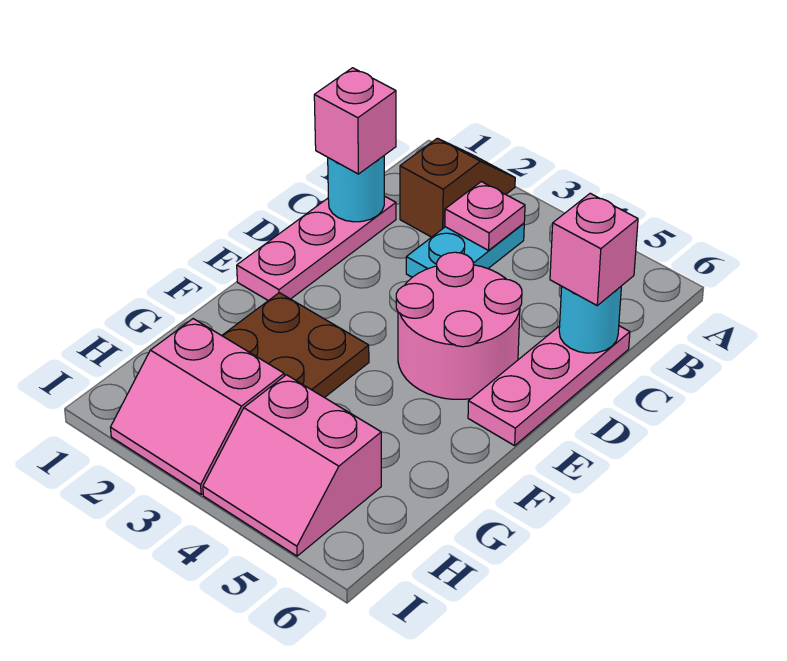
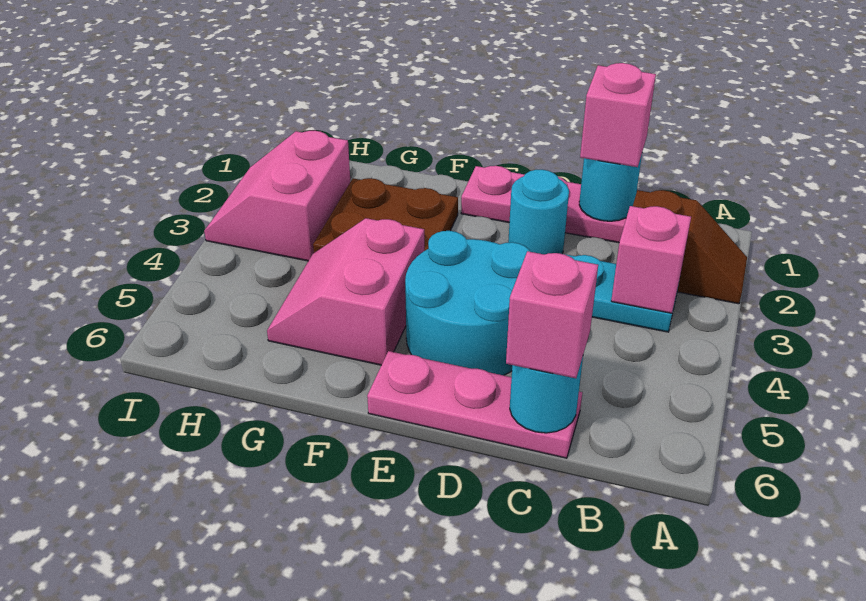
pink plate B3 level 2 -> pink brick B3 level 2
none -> cyan round brick D2 level 1
pink round brick D4:E5 level 1 -> cyan round brick D4:E5 level 1
pink slope H4:I5 level 1 top H -> pink slope F4:G5 level 1 top F

